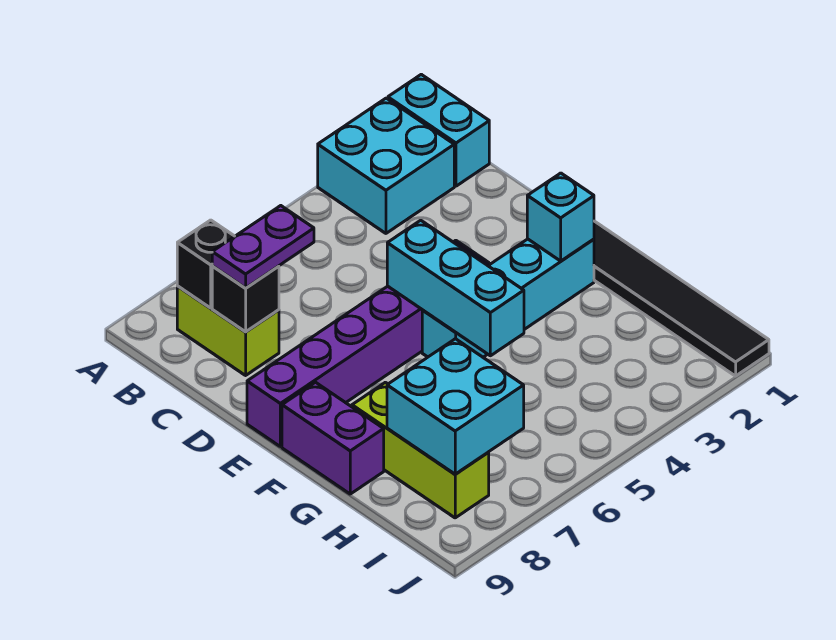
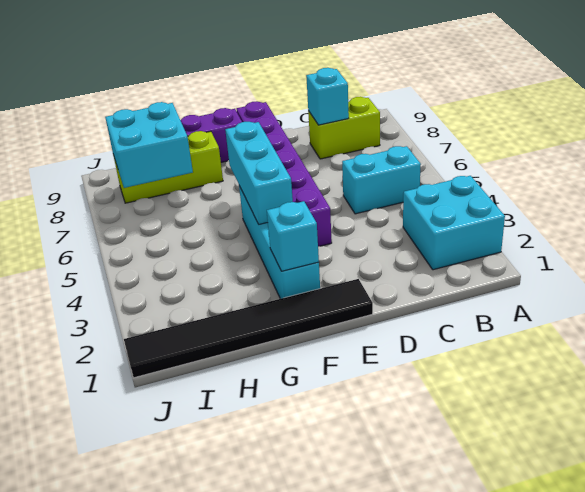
cyan brick A1:B1 level 1 -> cyan brick B5:C5 level 1
black brick B8 level 2 -> none
purple plate C7:C8 level 3 -> none
black brick C8 level 2 -> cyan brick C8 level 2
cyan brick E5:G5 level 2 -> cyan brick F4:F6 level 2

